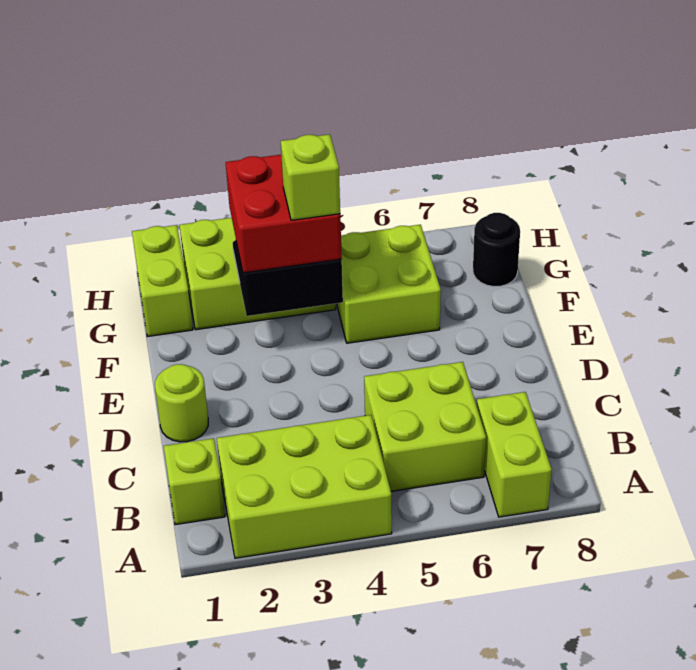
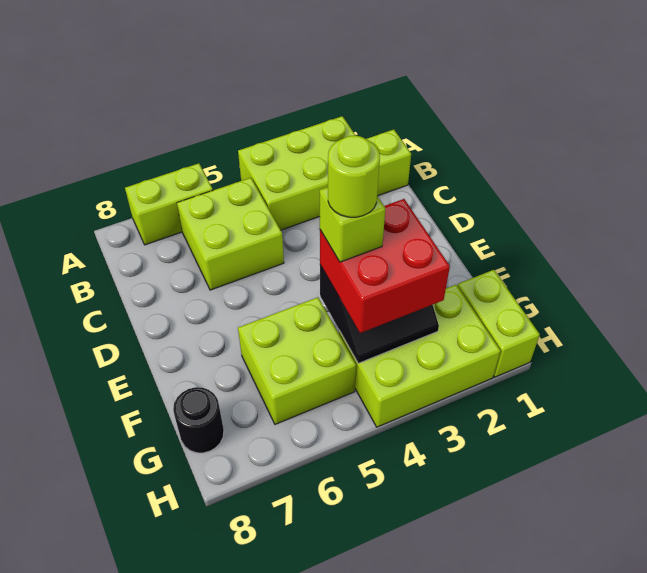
lime brick A7:B7 level 1 -> lime brick A6:A7 level 1
lime round brick D1 level 1 -> lime round brick F4 level 5

